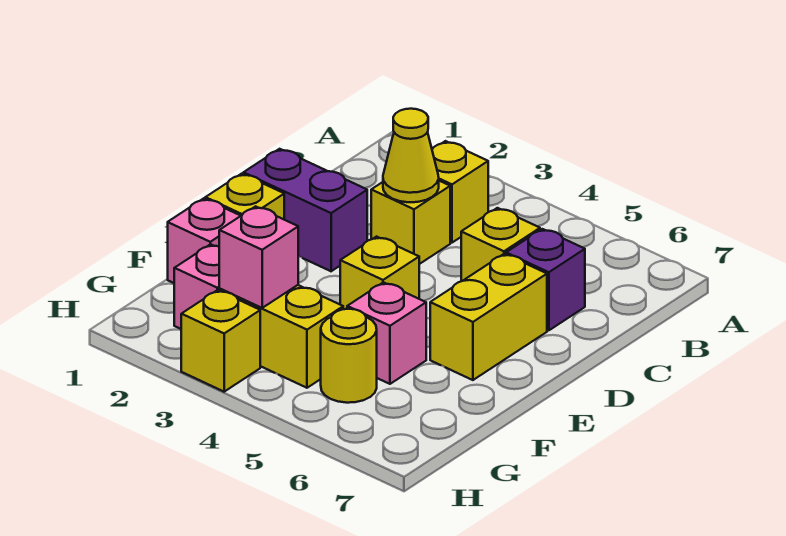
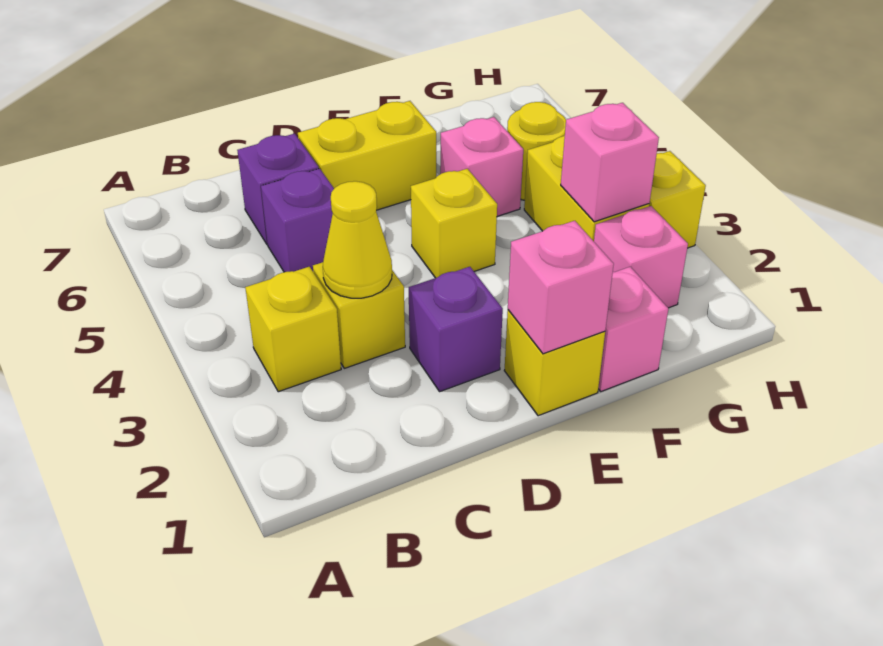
yellow brick C5 level 1 -> purple brick C5 level 1
purple brick D1:D2 level 1 -> purple brick D2 level 1
none -> pink brick E1 level 2

